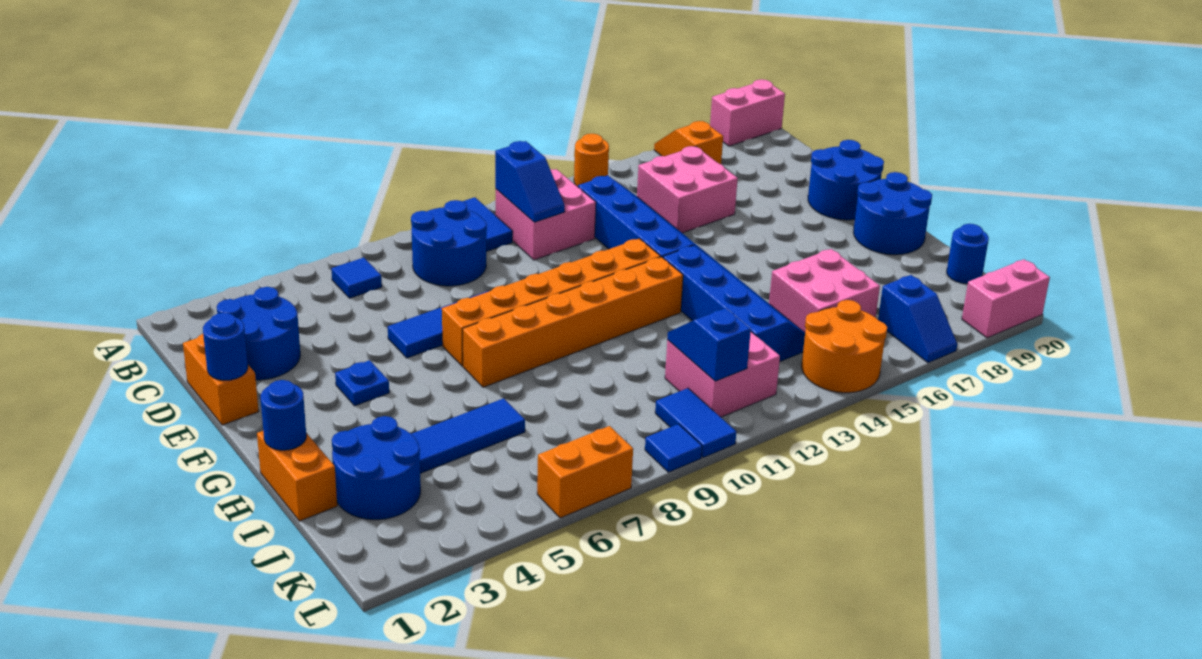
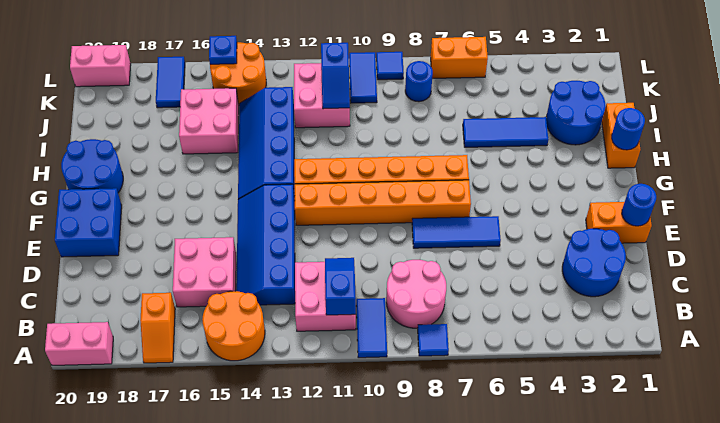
orange round brick A14 level 1 -> orange round brick A14:B15 level 1
blue tile B6 level 1 -> blue tile A8 level 1
blue round brick B8:C9 level 1 -> pink round brick B8:C9 level 1
orange brick D1:E1 level 1 -> orange brick E1:E2 level 1
blue round brick E19:F20 level 1 -> blue brick E19:F20 level 1
blue plate F4 level 1 -> blue plate L15 level 2
blue round brick J20 level 1 -> blue round brick K8 level 1
blue slope K17:L17 level 1 top K -> blue tile K17:L17 level 1

